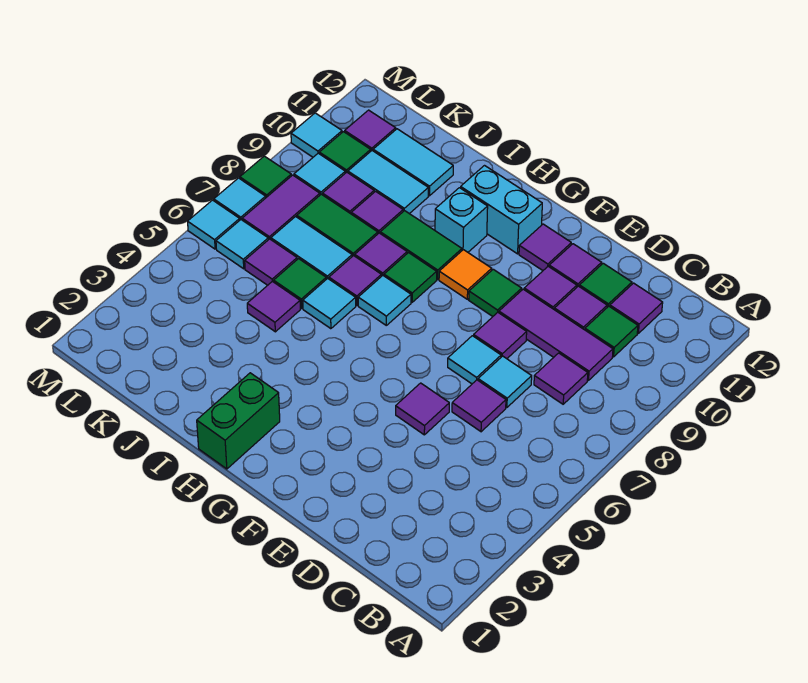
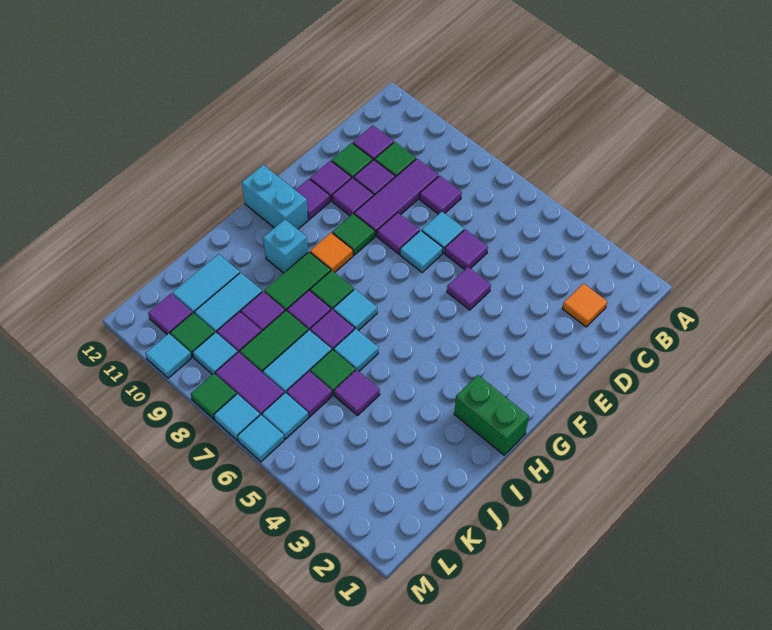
none -> orange tile C2 level 1
cyan brick G11:H11 level 1 -> cyan brick G11:G12 level 1

